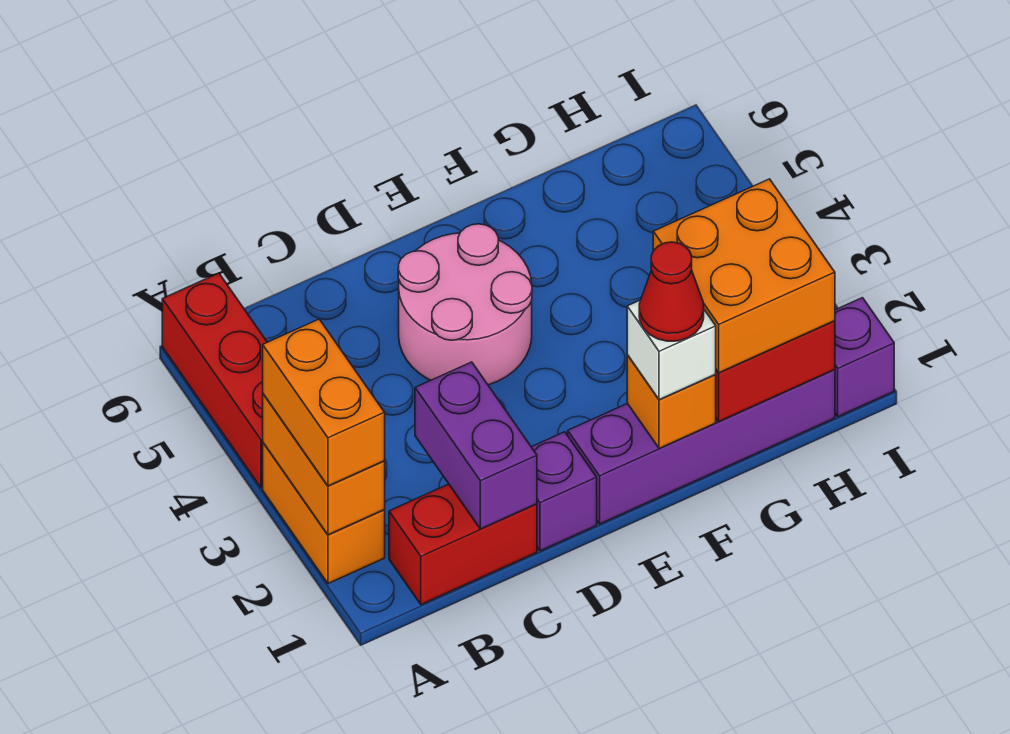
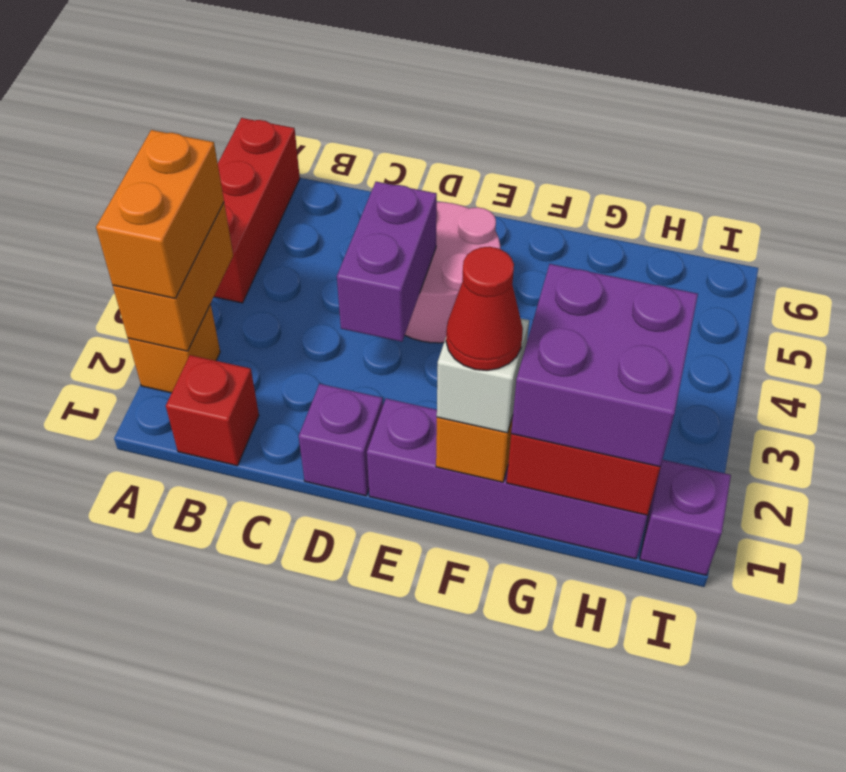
orange brick A2:A3 level 1 -> orange brick A2 level 1
red brick B1:C1 level 1 -> red brick B1 level 1
purple brick C1:C2 level 2 -> purple brick D3:D4 level 2
orange brick G1:H2 level 3 -> purple brick G1:H2 level 3

